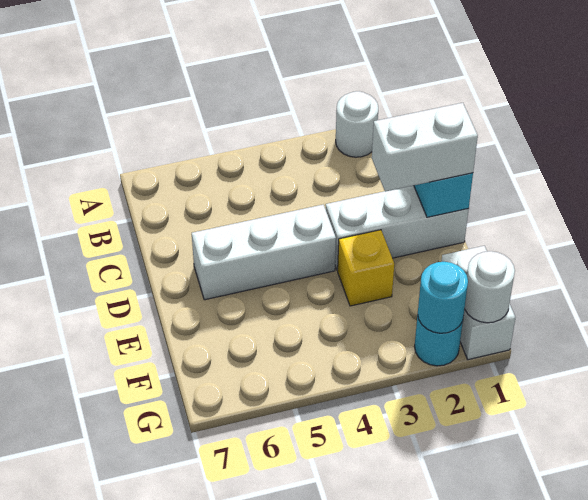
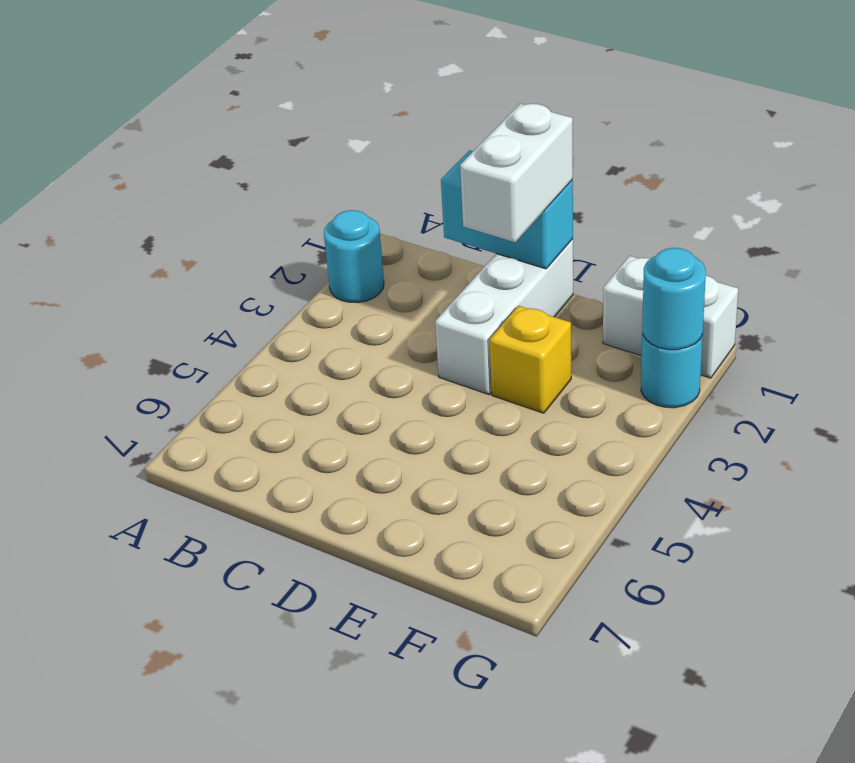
white round brick A2 level 1 -> cyan round brick A2 level 1
white brick D4:D6 level 1 -> none
white round brick G1 level 2 -> none

